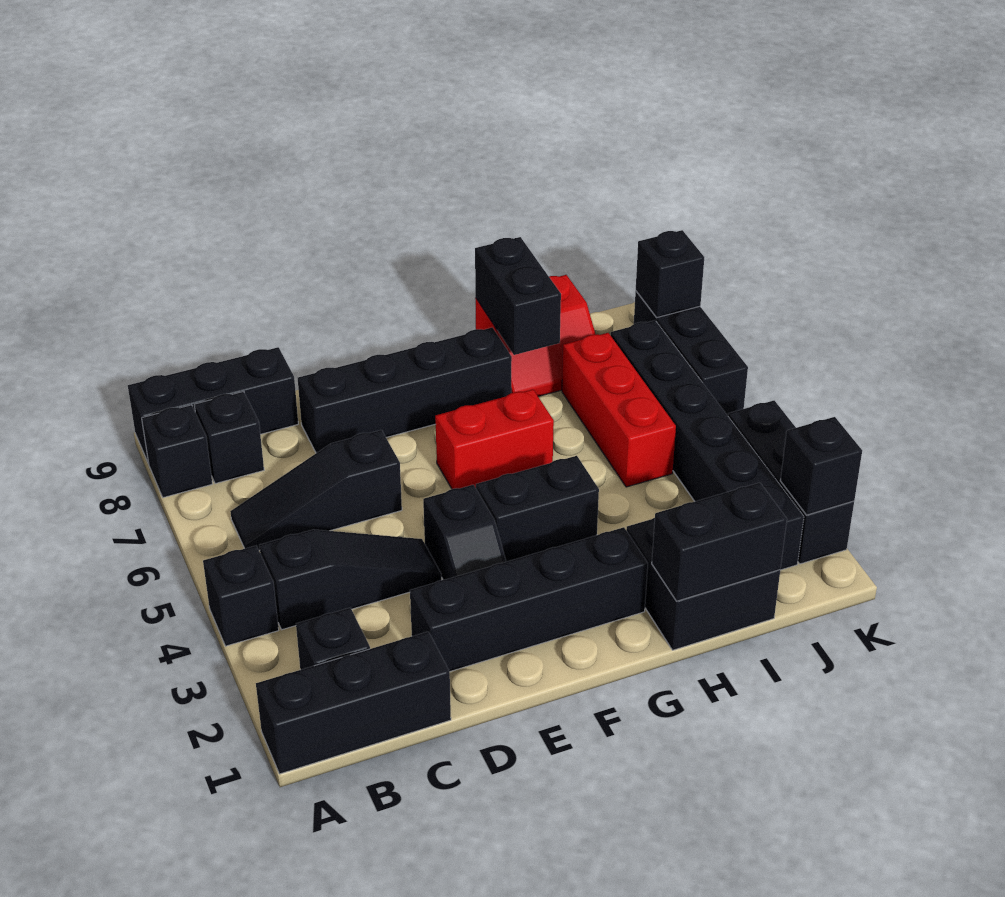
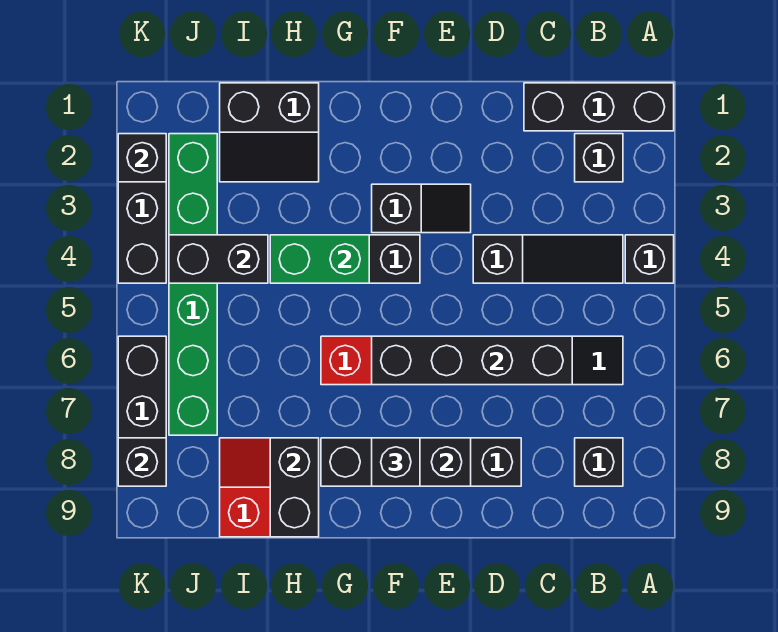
black brick A8 level 1 -> black brick F8 level 3
black brick A9:C9 level 1 -> black brick E8:G8 level 2
black slope B4:D4 level 1 top B -> black slope B4:D4 level 1 top D
black brick D2:G2 level 1 -> black brick C6:F6 level 2
black slope E3:E4 level 1 top 4 -> black slope E3:F3 level 1 top F
none -> green brick G4:H4 level 2
black brick H1:I2 level 1 -> black slope H1:I2 level 1 top 1
black brick H1:I1 level 2 -> black brick I4:J4 level 2
red brick I5:I7 level 1 -> none
black brick J2:J7 level 1 -> green brick J2:J7 level 1

